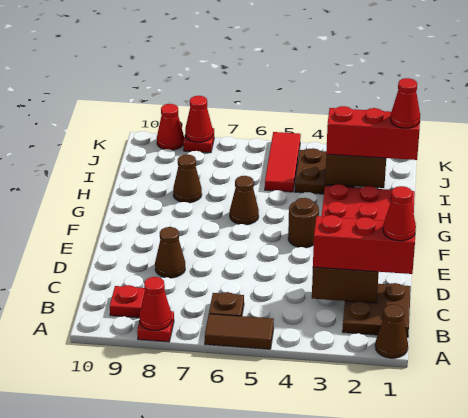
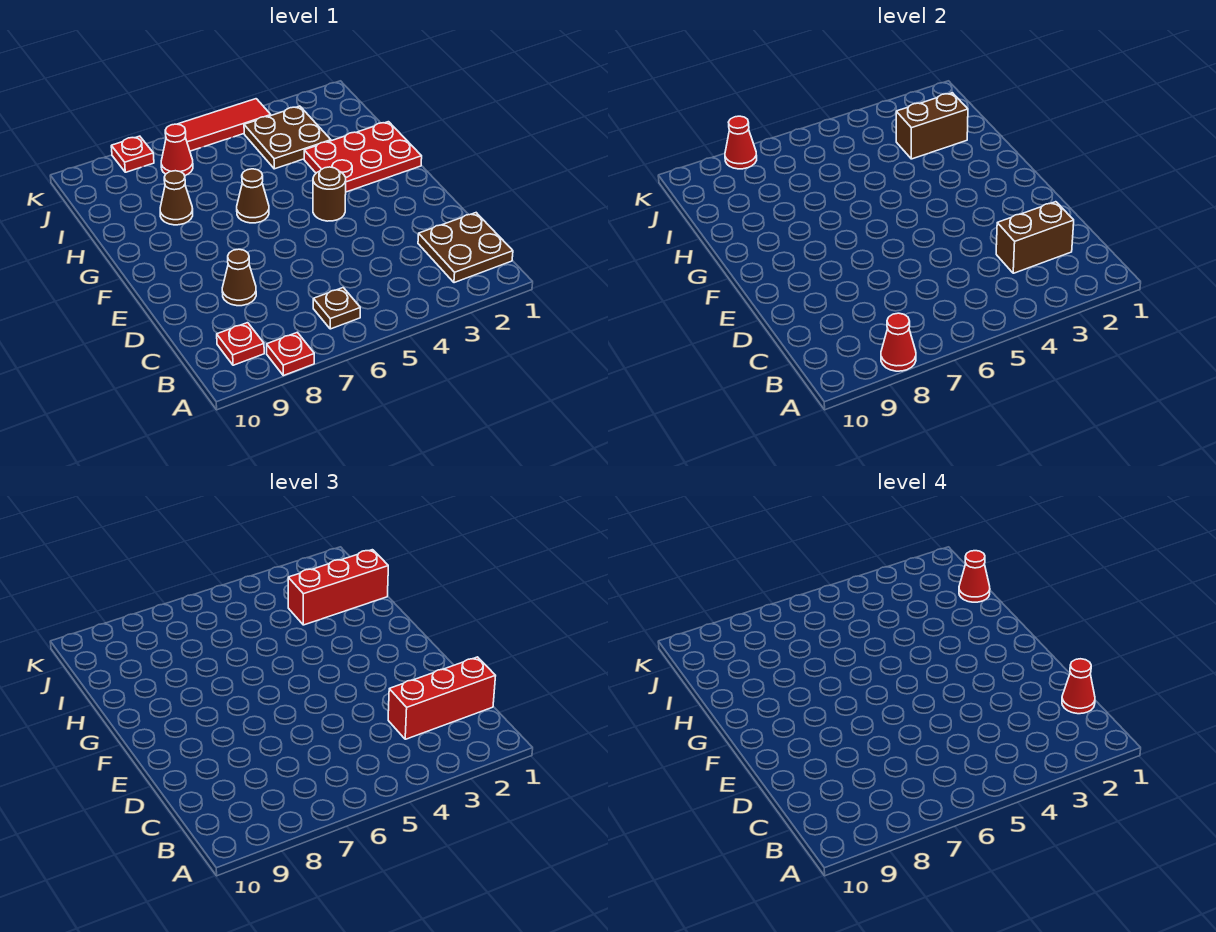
brown cone A1 level 1 -> none
brown tile A5:A6 level 1 -> none
red tile I5:K5 level 1 -> red tile K4:K6 level 1
red cone K9 level 1 -> red cone J7 level 1

